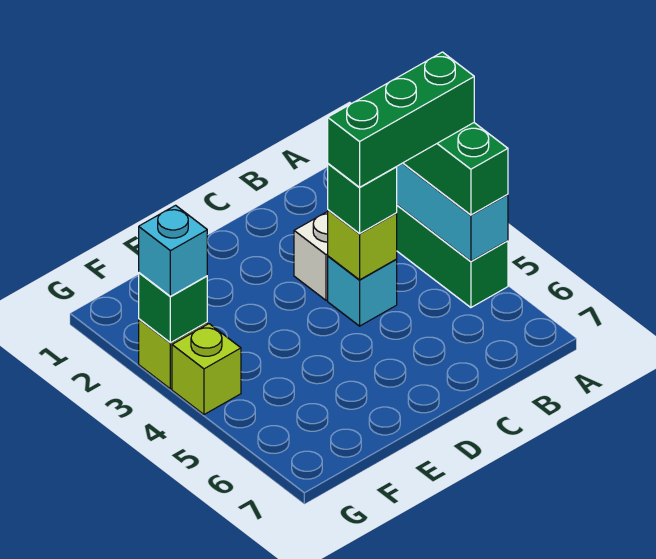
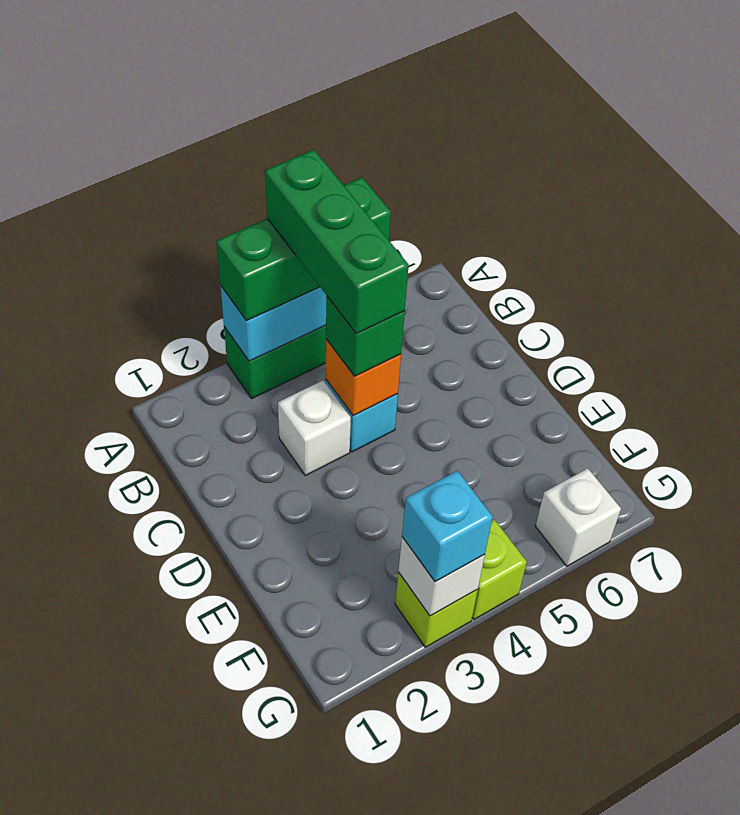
lime brick C4 level 2 -> orange brick C4 level 2
green brick G3 level 2 -> white brick G3 level 2
none -> white brick G6 level 1

